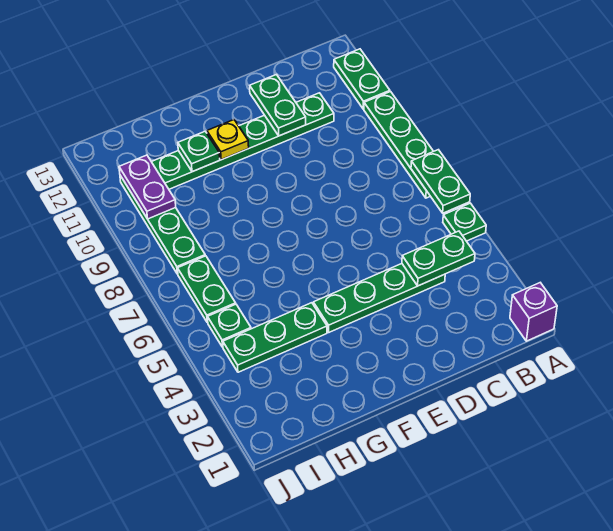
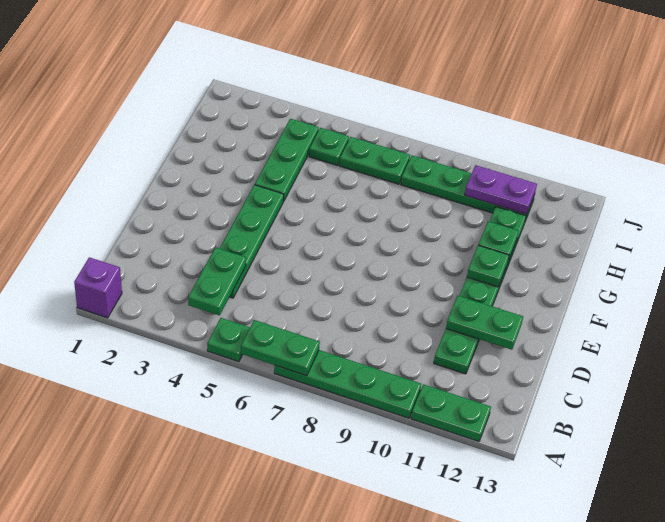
yellow plate F11 level 2 -> green plate F11 level 2

